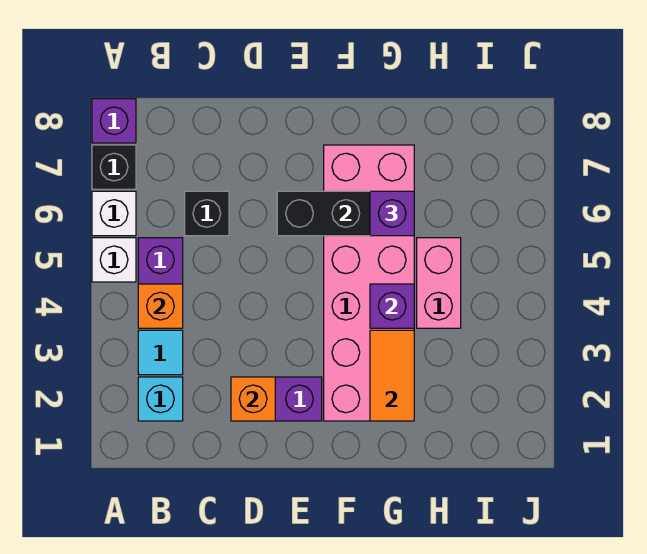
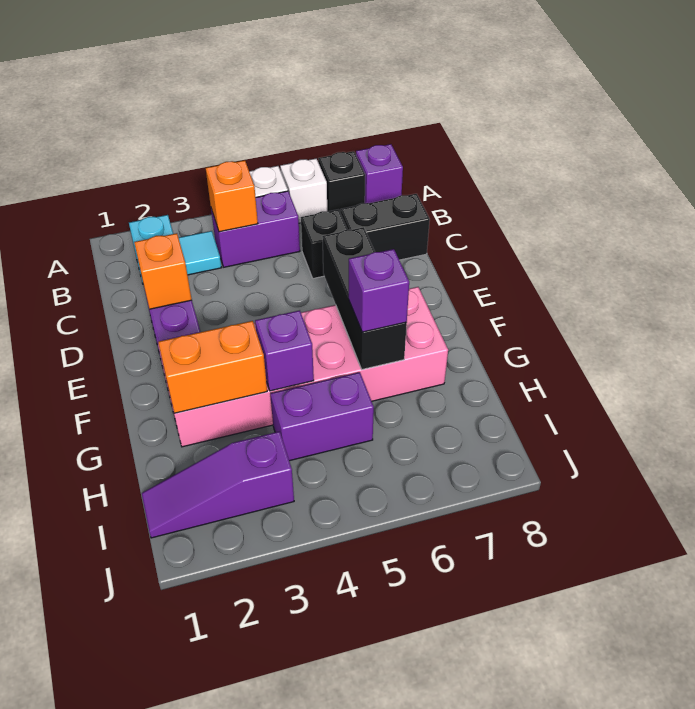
none -> black brick C7:C8 level 1
orange tile G2:G3 level 2 -> orange brick G2:G3 level 2
pink brick H4:H5 level 1 -> purple brick H4:H5 level 1
none -> purple slope I1:I3 level 1 top 3

